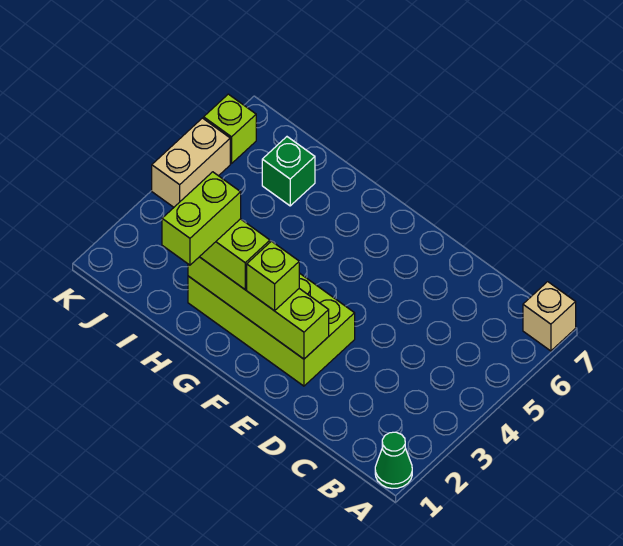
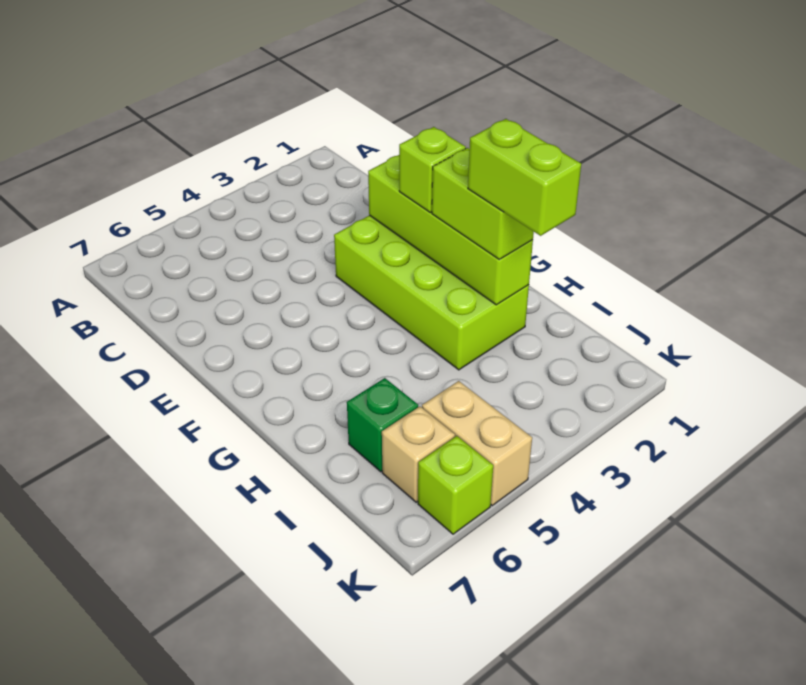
green cone A1 level 1 -> none
tan brick A7 level 1 -> tan brick J6 level 1
lime brick H1:H2 level 4 -> lime brick H2:I2 level 4
tan brick K4:K5 level 1 -> tan brick J5:K5 level 1

